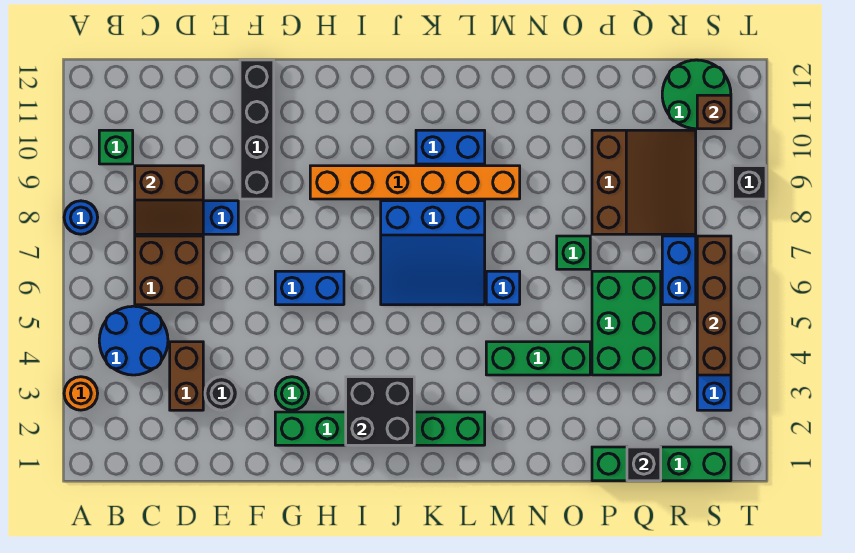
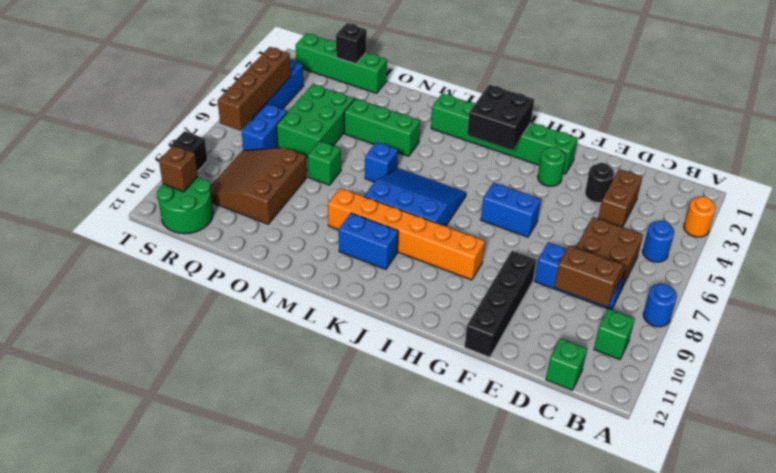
blue round brick B4:C5 level 1 -> blue round brick B5 level 1
none -> green brick C12 level 1

